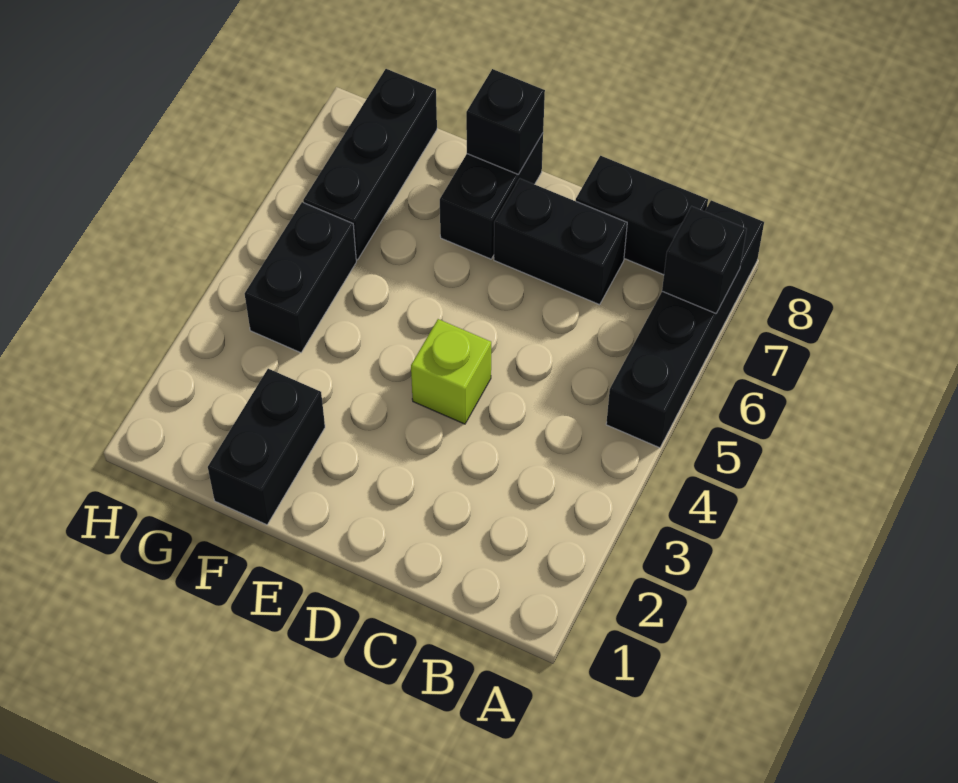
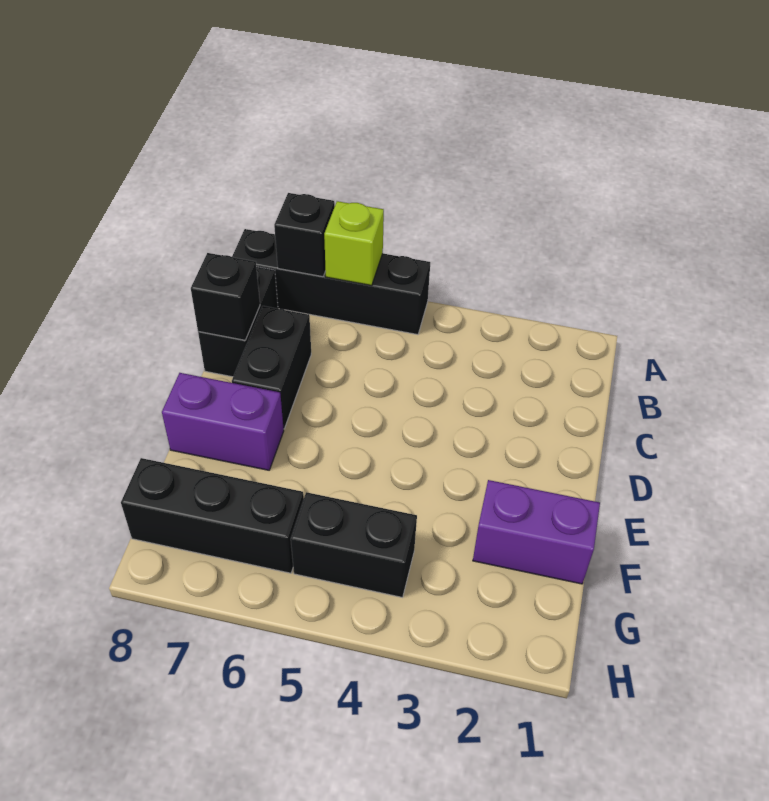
lime brick D4 level 1 -> lime brick A6 level 2
black brick E7:E8 level 1 -> purple brick E7:E8 level 1
black brick E8 level 2 -> black brick C8 level 2
black brick F1:F2 level 1 -> purple brick F1:F2 level 1

